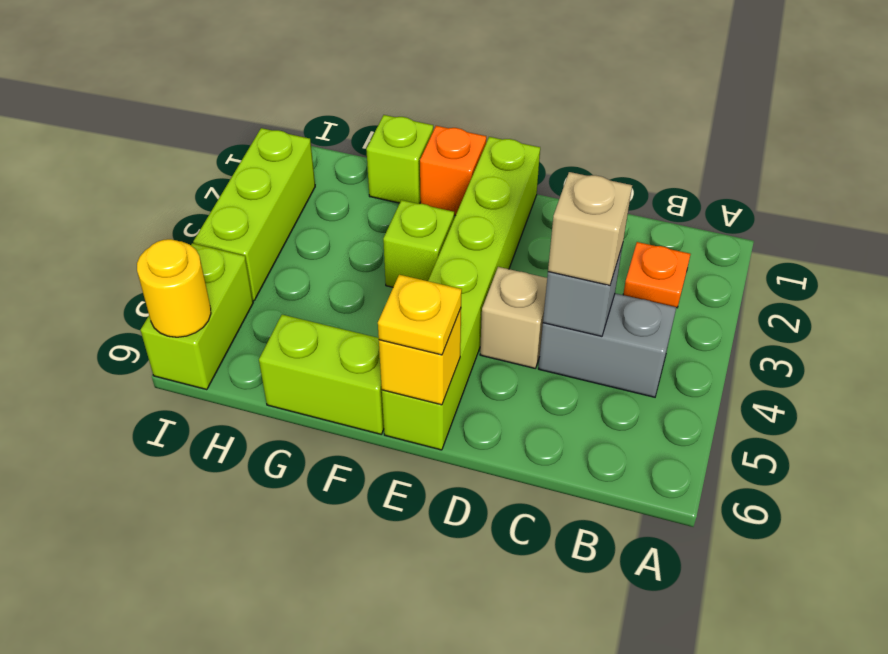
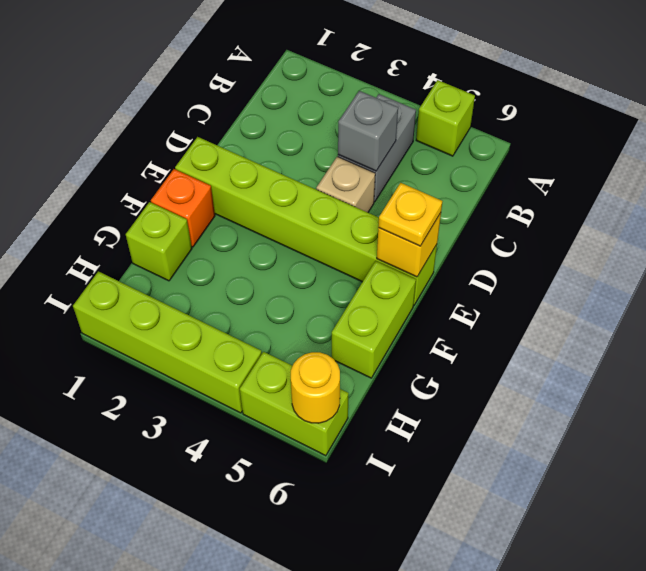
orange plate B2 level 1 -> none
tan brick C4 level 3 -> none
lime brick F3 level 1 -> lime brick A5 level 1
lime brick I2:I4 level 1 -> lime brick I1:I4 level 1

